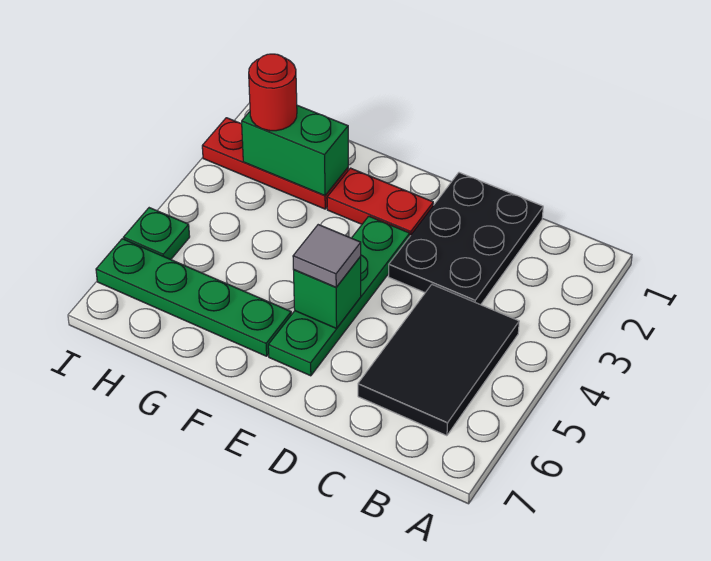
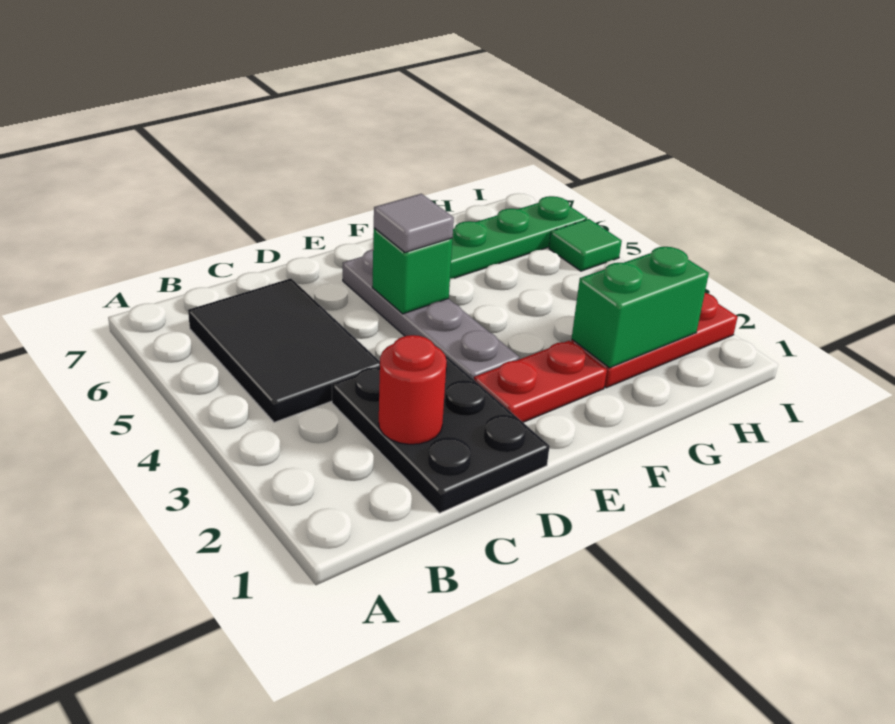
green plate E3:E6 level 1 -> grey plate E3:E6 level 1
red round brick H2 level 3 -> red round brick C2 level 2
green plate I5 level 1 -> green tile I5 level 1

